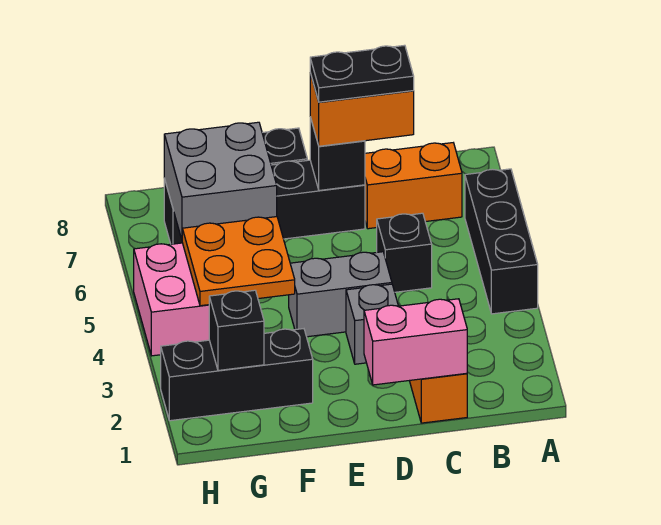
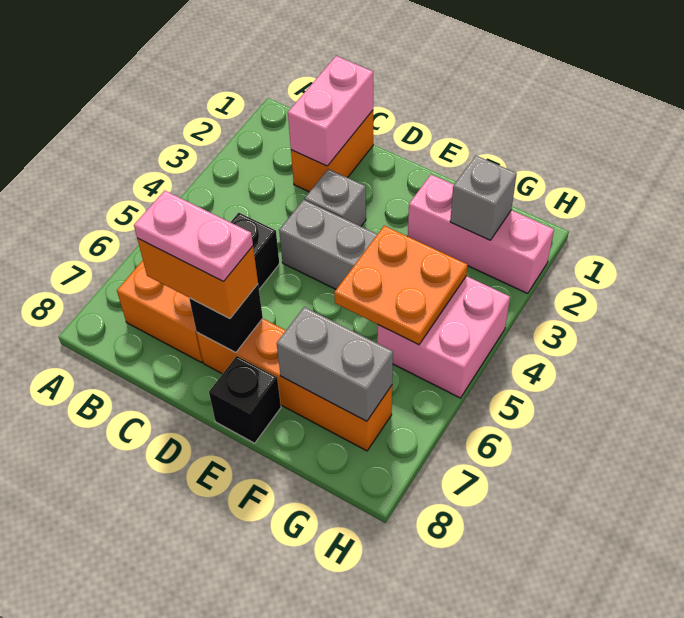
black brick A4:A6 level 1 -> none
pink brick C1:D1 level 2 -> pink brick C1:C2 level 2
black plate C7:D7 level 4 -> pink plate C7:D7 level 4
black brick D7:G7 level 1 -> orange brick D7:G7 level 1
black brick F2:H2 level 1 -> pink brick F2:H2 level 1
grey brick F6:G7 level 2 -> grey brick F7:G7 level 2
black brick G2 level 2 -> grey brick G2 level 2

